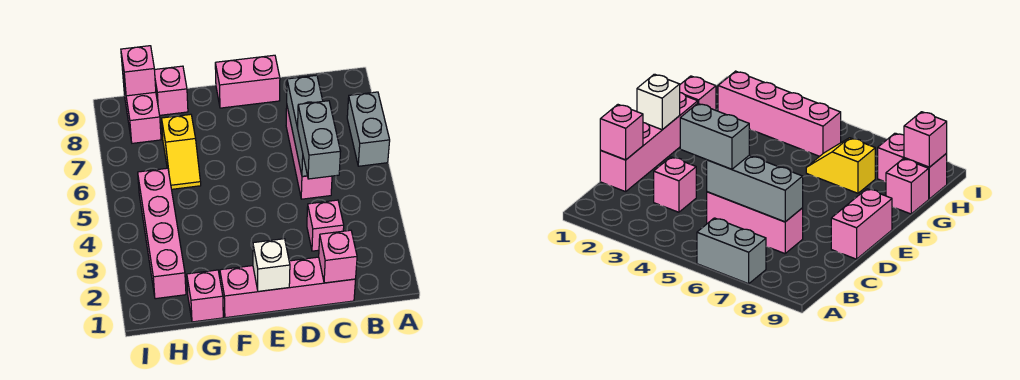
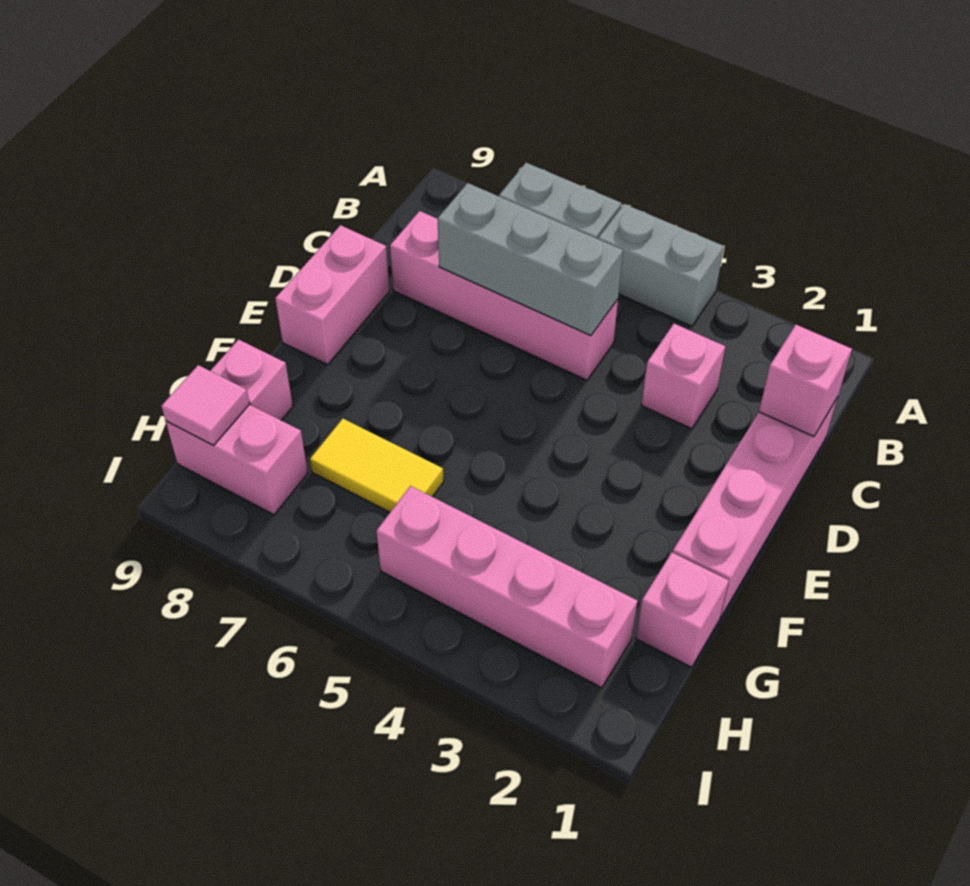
grey brick C4:C5 level 3 -> grey brick A4:A5 level 1
pink brick C5:C7 level 1 -> pink brick C5:C8 level 1
white brick E1 level 2 -> none
yellow slope G6:G7 level 1 top 7 -> yellow tile G6:G7 level 1
pink brick H9 level 2 -> pink tile H9 level 2

